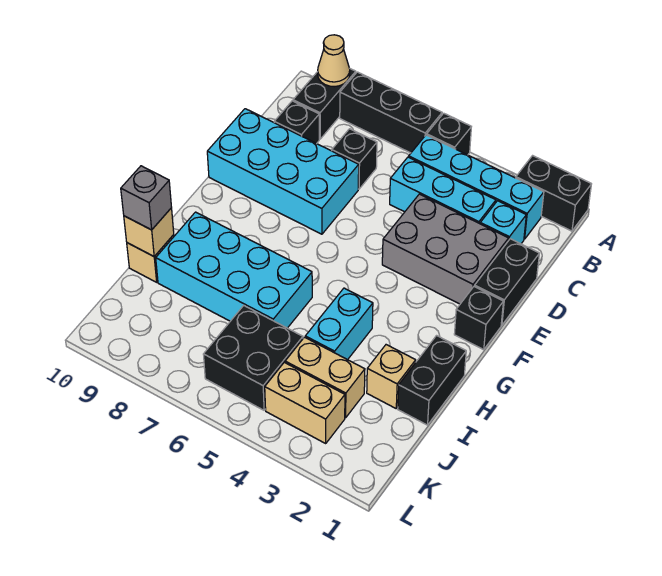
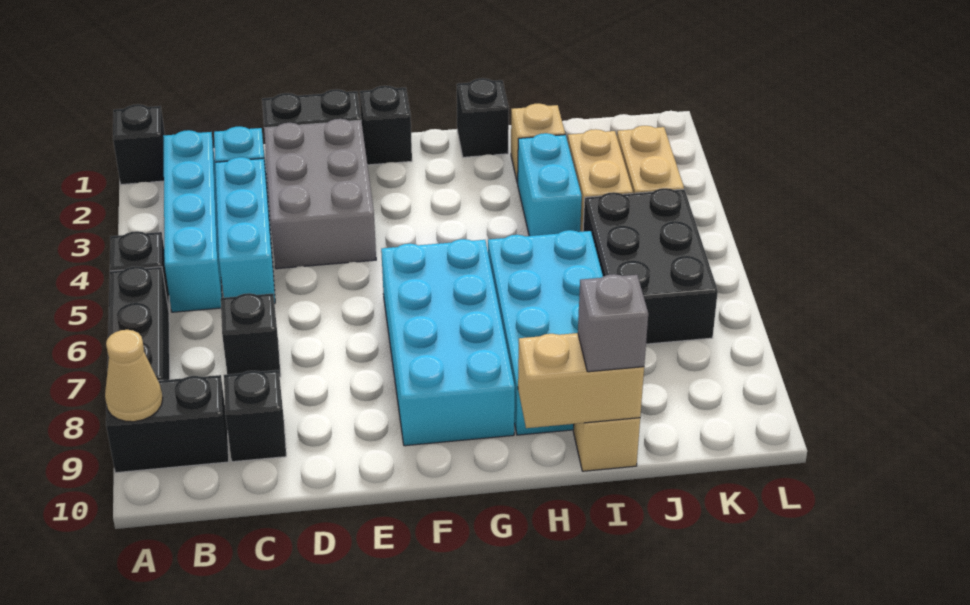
black brick A1:A2 level 1 -> black brick A1 level 1
cyan brick D7:E10 level 1 -> cyan brick F6:G9 level 1
black brick H1:I1 level 1 -> black brick H1 level 1
cyan brick H4:I4 level 1 -> cyan brick I3:I4 level 1
tan brick I10 level 2 -> tan brick H10:I10 level 2
black brick J5:K6 level 1 -> black brick J5:K7 level 1

